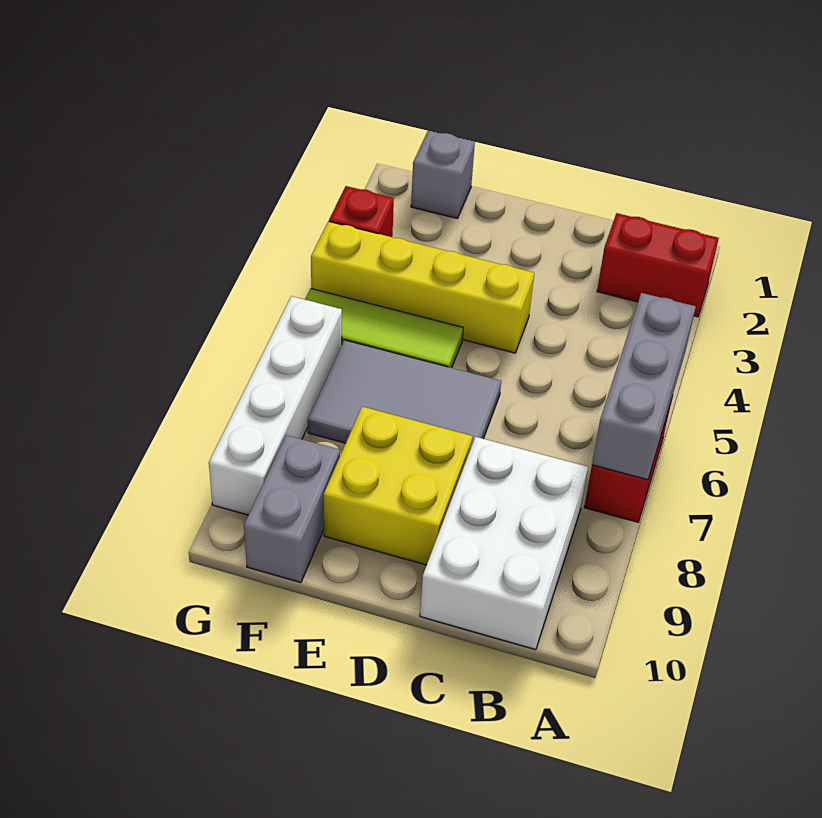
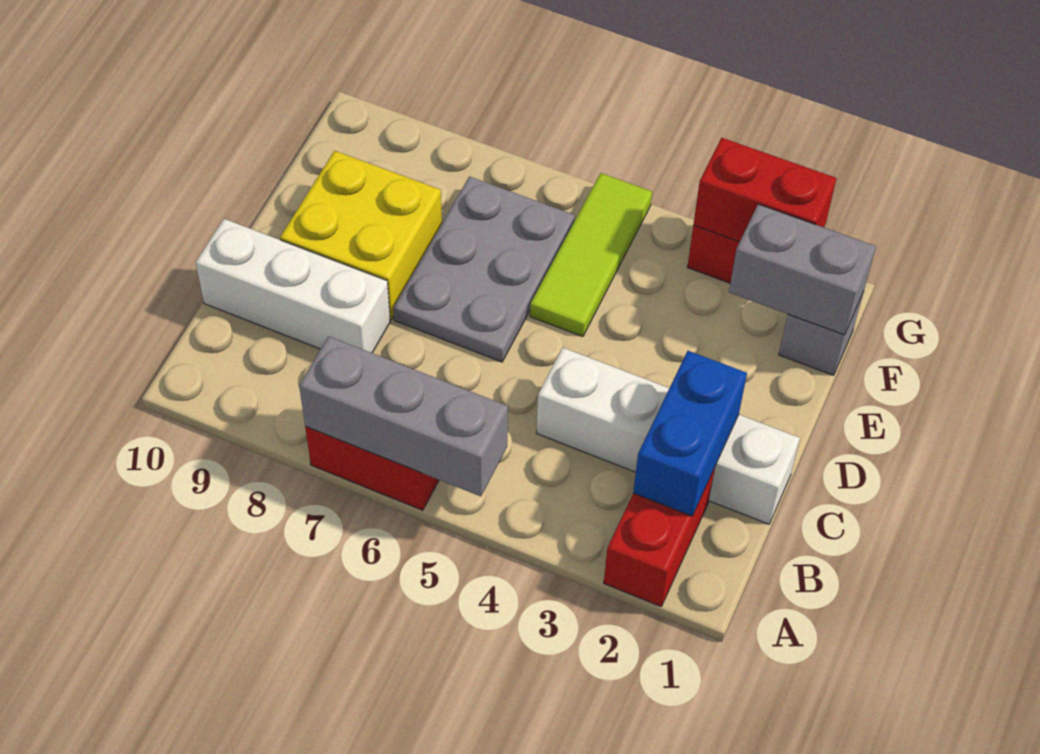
none -> blue brick B2:C2 level 2
white brick B8:C10 level 1 -> white brick C8:C10 level 1
yellow brick D4:G4 level 1 -> none
grey tile D6:F7 level 1 -> grey plate D6:F7 level 1
grey brick F9:F10 level 1 -> grey brick F1:F2 level 2
none -> red brick G2:G3 level 2
white brick G6:G9 level 1 -> white brick C1:C4 level 1

